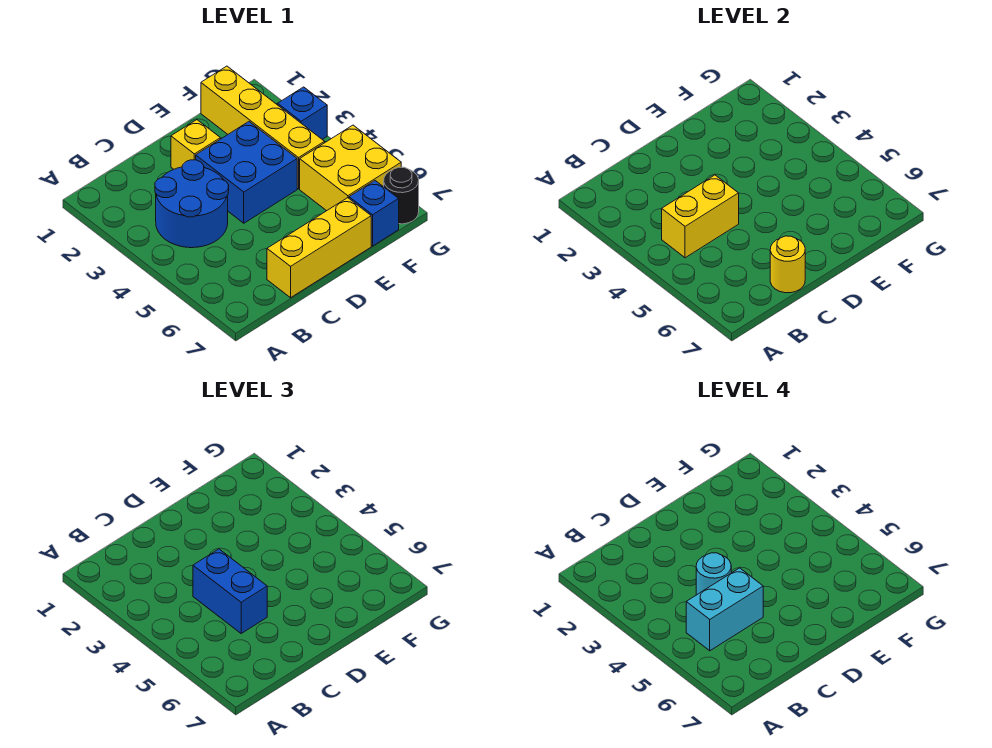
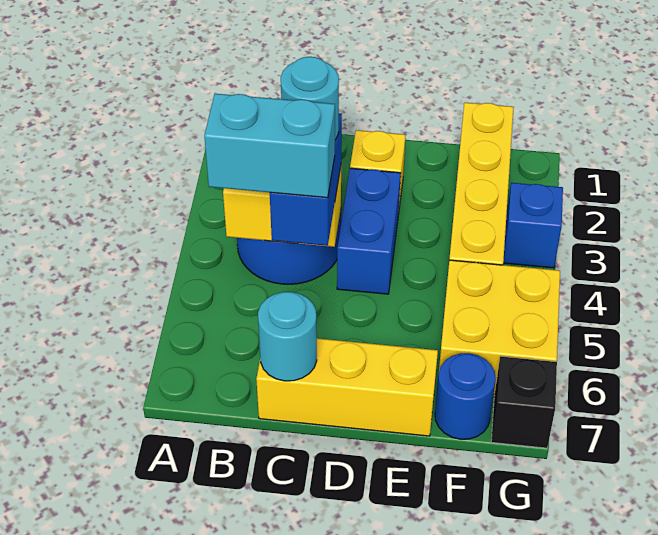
yellow round brick C7 level 2 -> cyan round brick C7 level 2
blue brick D3:E4 level 1 -> blue brick D3:D4 level 1
blue brick F7 level 1 -> blue round brick F7 level 1
black round brick G7 level 1 -> black brick G7 level 1

